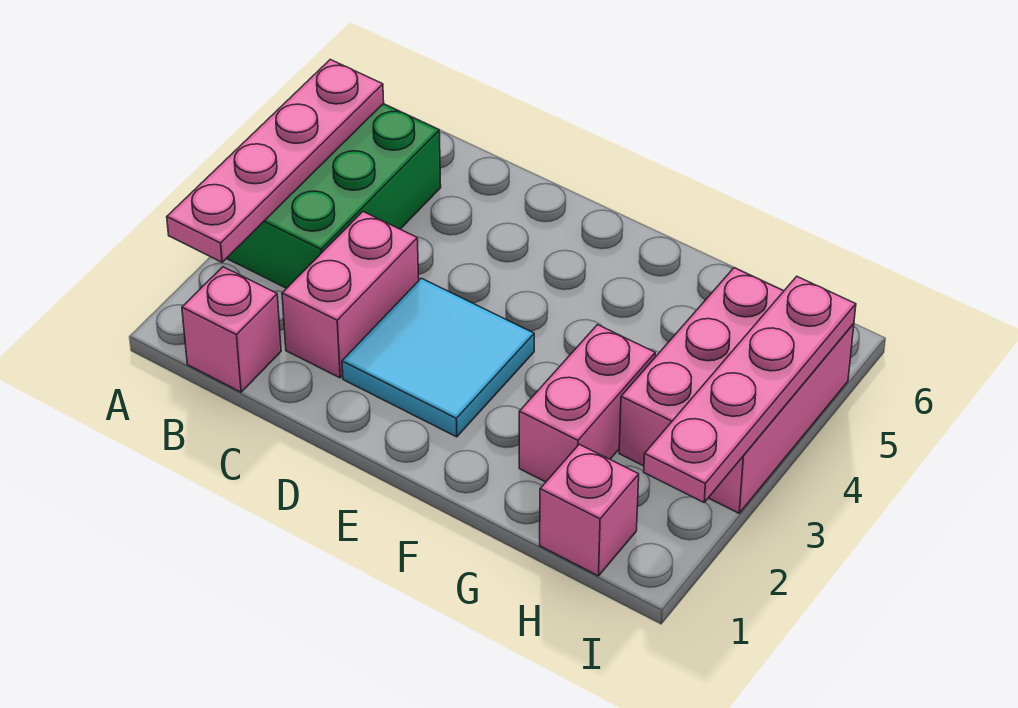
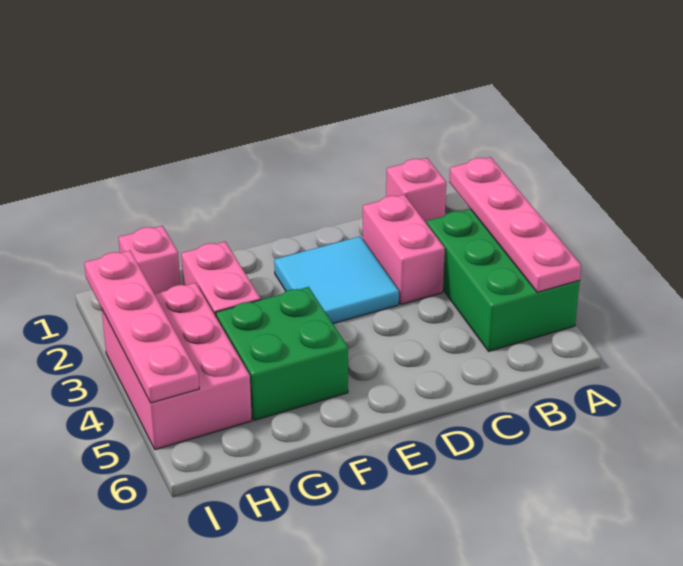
none -> green brick F4:G5 level 1

